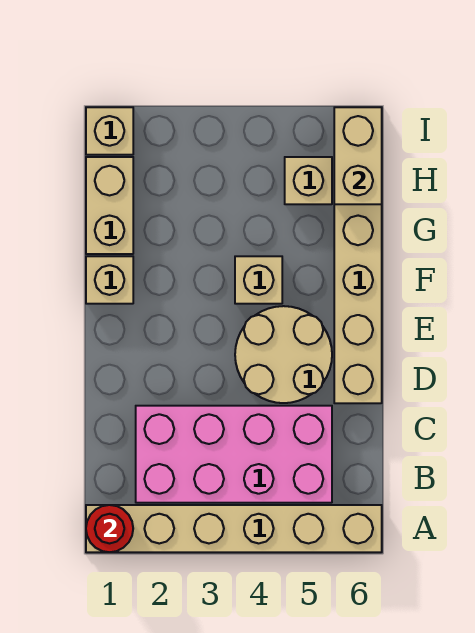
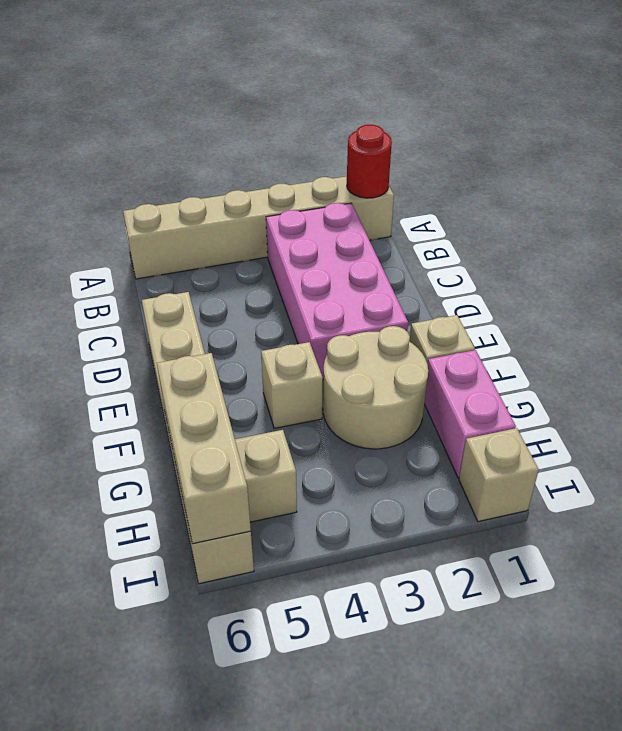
pink brick B2:C5 level 1 -> pink brick B2:E3 level 1
tan round brick D4:E5 level 1 -> tan round brick F2:G3 level 1
tan brick G1:H1 level 1 -> pink brick G1:H1 level 1
tan brick H6:I6 level 2 -> tan brick G6:I6 level 2

